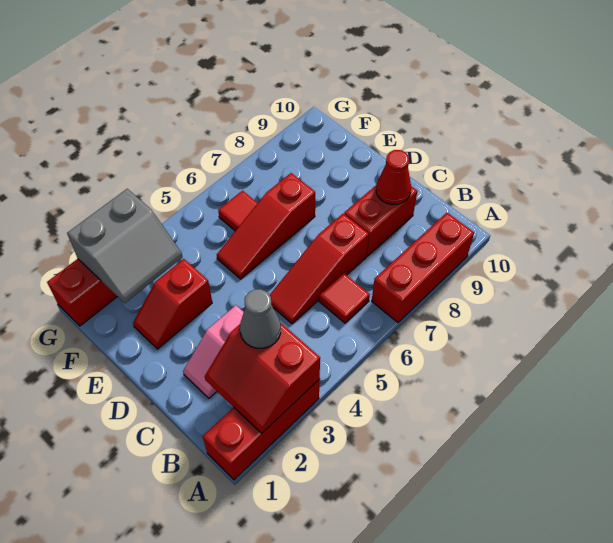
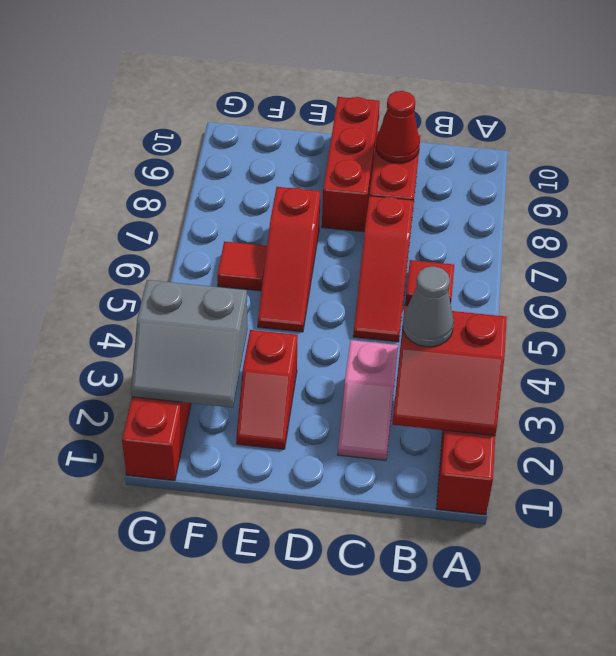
red brick A7:A9 level 1 -> red brick D8:D10 level 1
grey slope F2:G3 level 2 top G -> grey slope F2:G3 level 2 top 3

